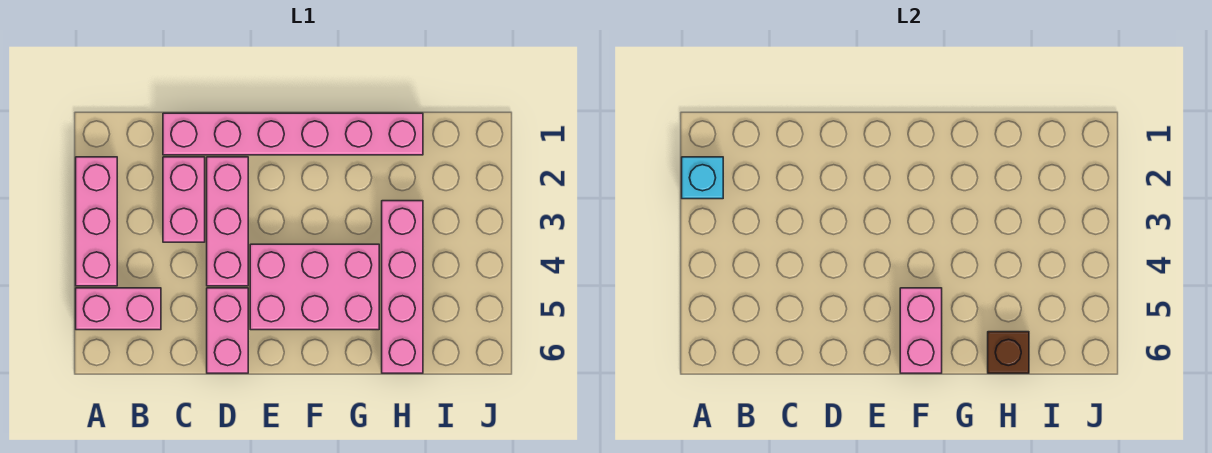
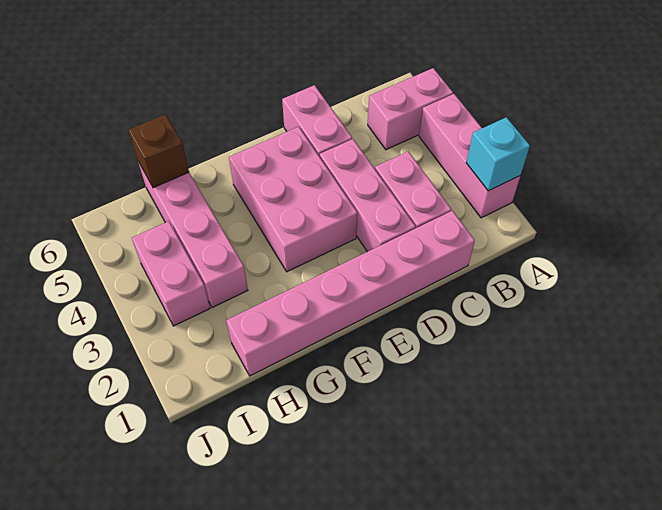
pink brick E4:G5 level 1 -> pink brick E3:F5 level 1
pink brick F5:F6 level 2 -> pink brick I3:I4 level 1

